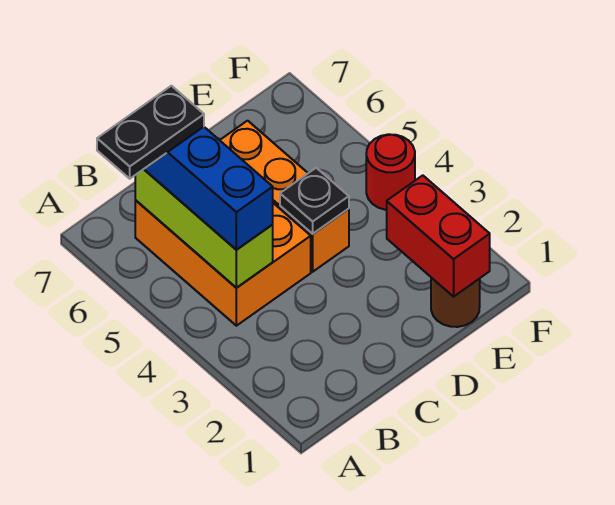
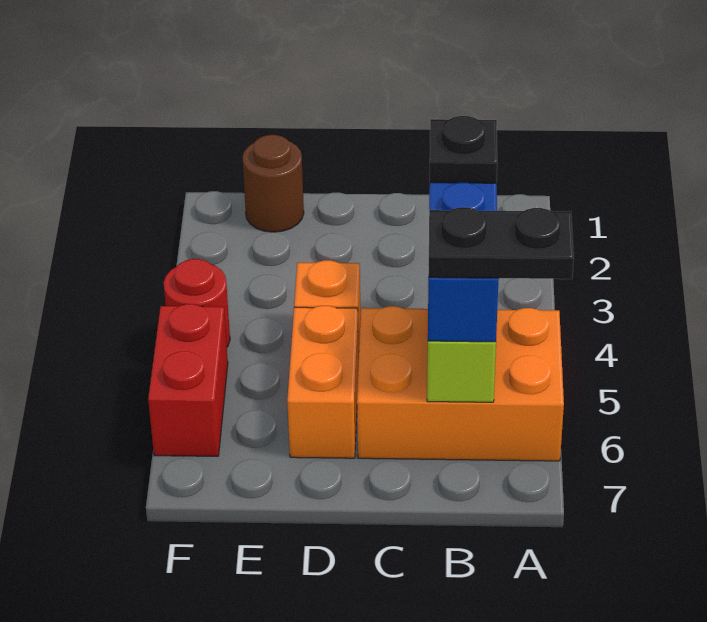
orange brick B4:C6 level 1 -> orange brick A5:C6 level 1
black plate D4 level 2 -> black plate B4 level 4
red brick E1:E2 level 2 -> red brick F5:F6 level 1

